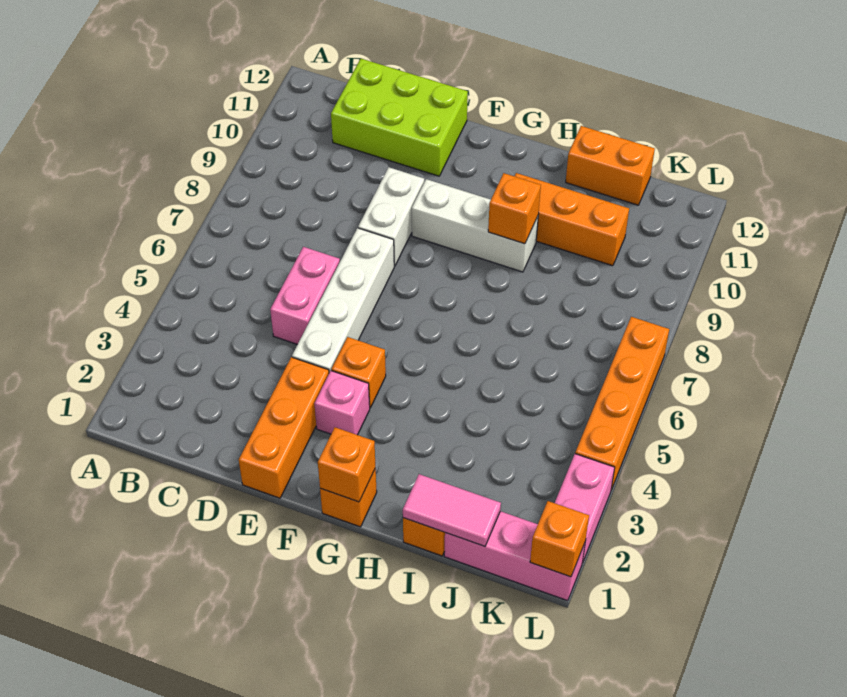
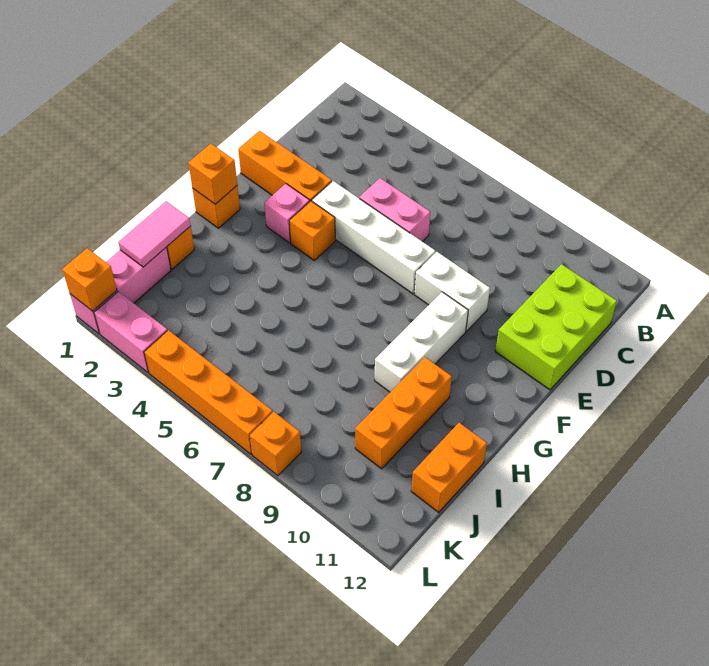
orange brick H9 level 2 -> orange brick L8 level 1

